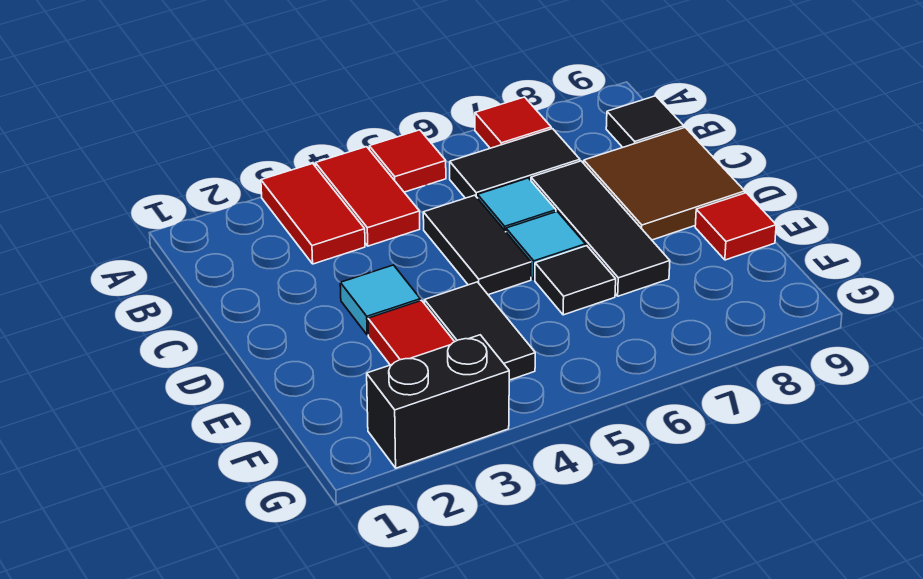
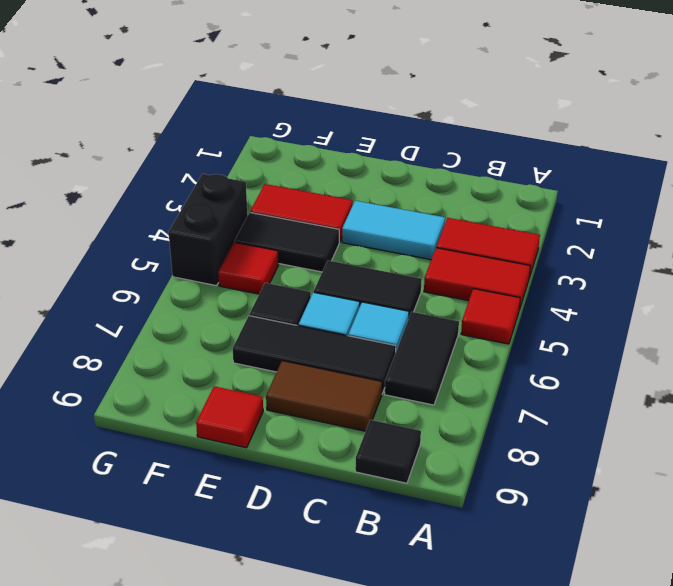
red tile A7 level 1 -> red tile F5 level 1
brown tile C8:D9 level 1 -> brown tile C8:D8 level 1
cyan tile D3 level 1 -> cyan tile C3:D3 level 1
black brick G2:G3 level 1 -> black brick G4:G5 level 1

